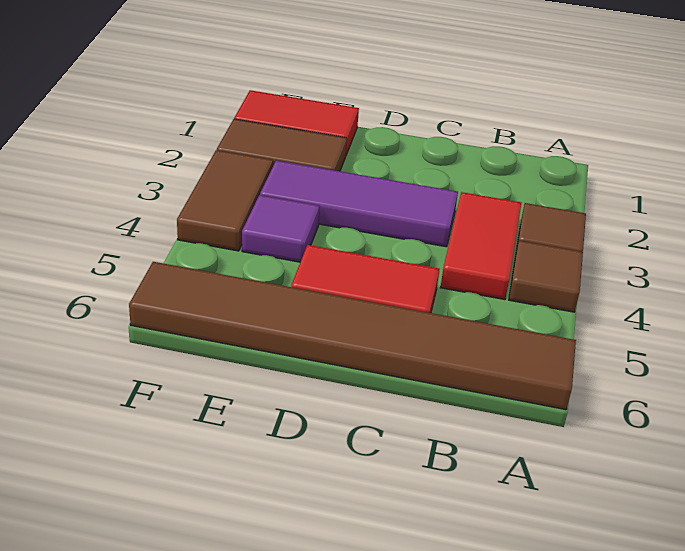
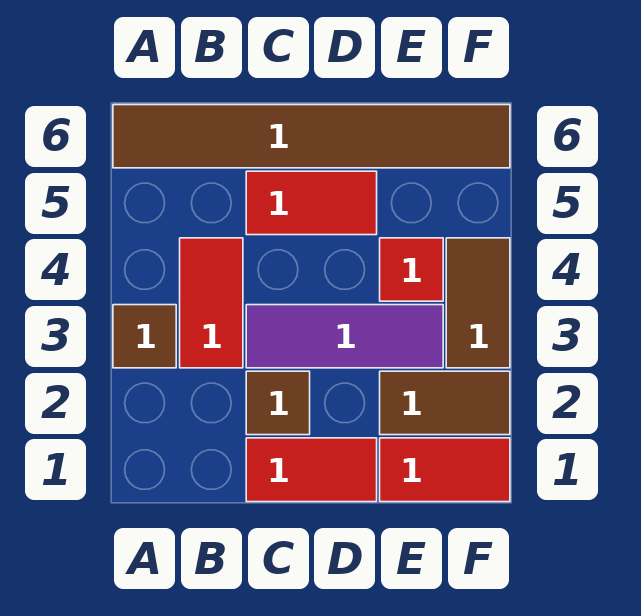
brown tile A4 level 1 -> brown tile C2 level 1
none -> red tile C1:D1 level 1
purple tile E4 level 1 -> red tile E4 level 1

